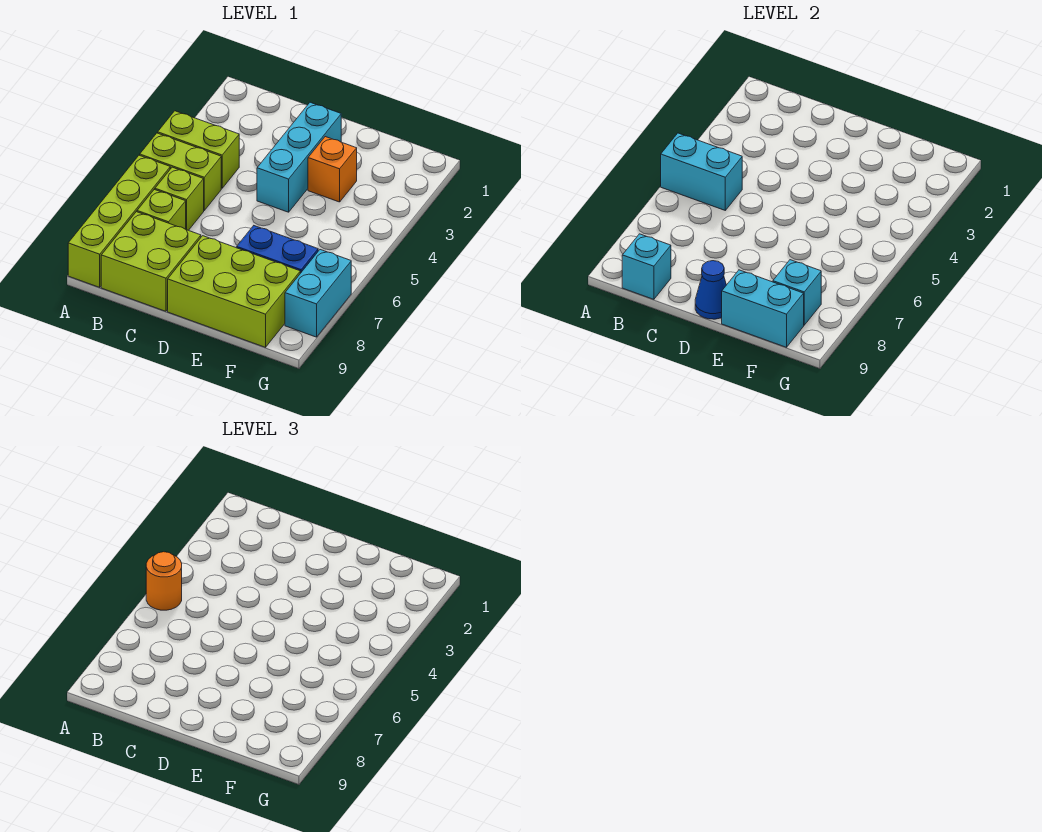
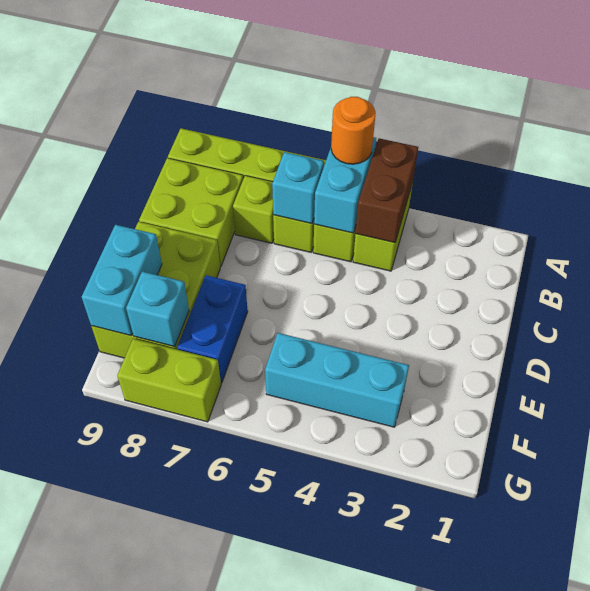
none -> brown brick A4:B4 level 2
cyan brick B9 level 2 -> cyan brick B6 level 2
cyan brick D2:D4 level 1 -> cyan brick F3:F5 level 1
blue cone D9 level 2 -> none
orange brick E3 level 1 -> none
cyan brick G7:G8 level 1 -> lime brick G7:G8 level 1

